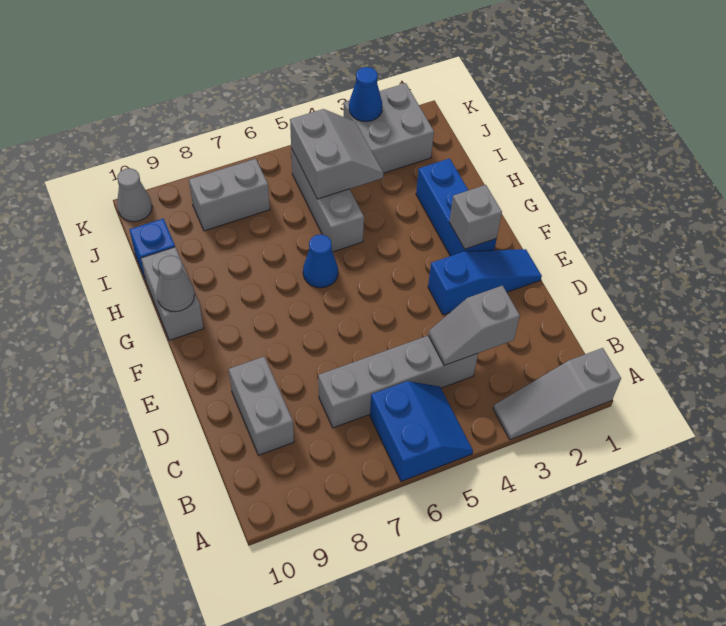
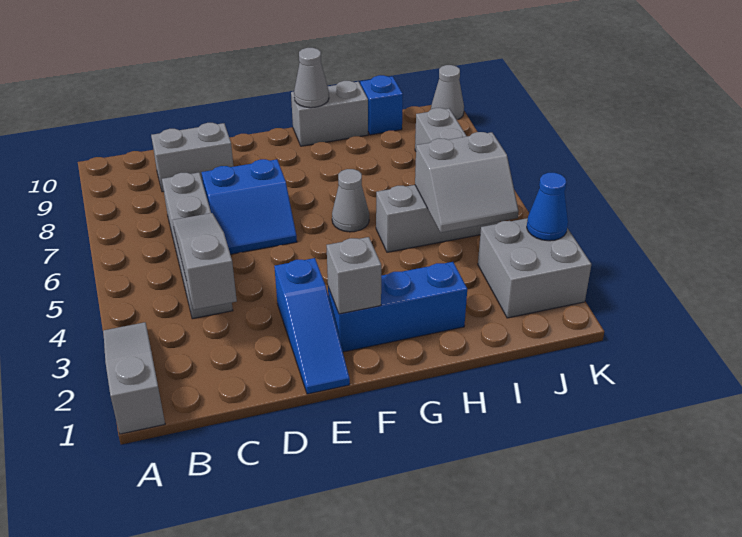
blue slope A5:B6 level 1 top 6 -> blue slope D6:E7 level 1 top 7
grey slope C3:C4 level 2 top 3 -> grey slope C3:C5 level 2 top 3
blue cone G6 level 1 -> grey cone G6 level 1

